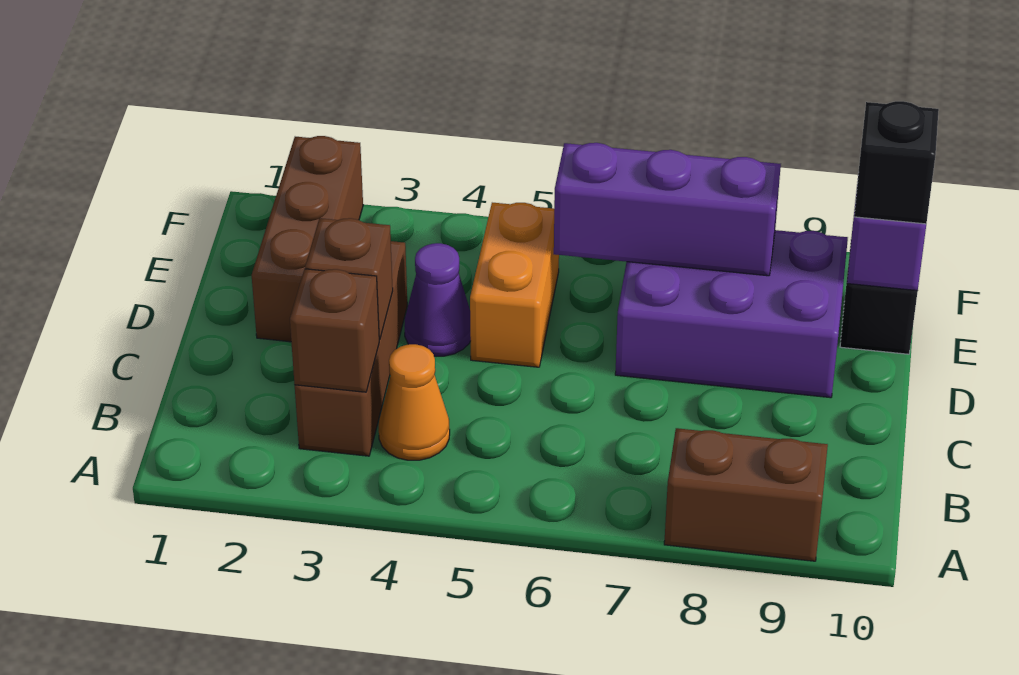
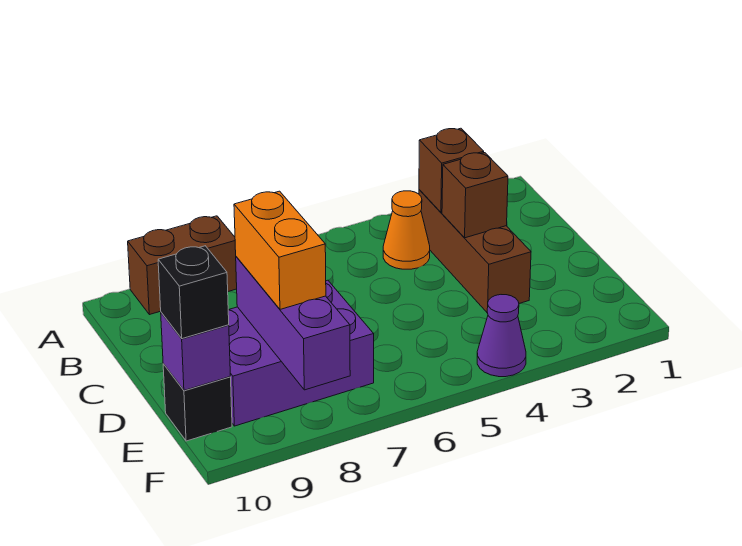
brown brick D2:F2 level 1 -> none
purple cone D4 level 1 -> purple cone F4 level 1
orange brick D5:E5 level 1 -> orange brick D8:E8 level 3
purple brick E6:E8 level 2 -> purple brick D8:F8 level 2

